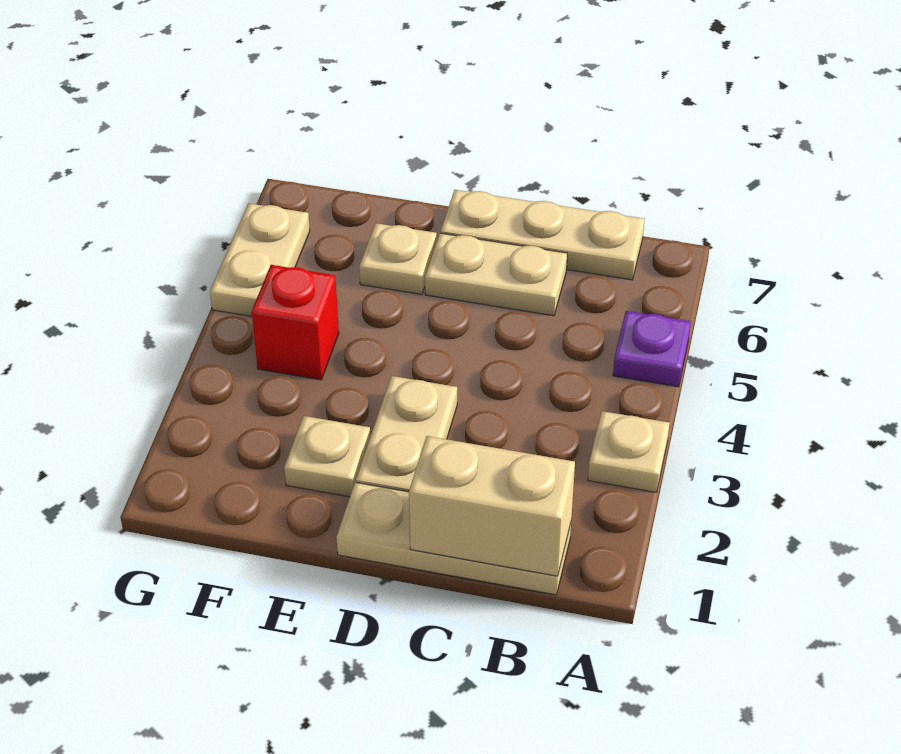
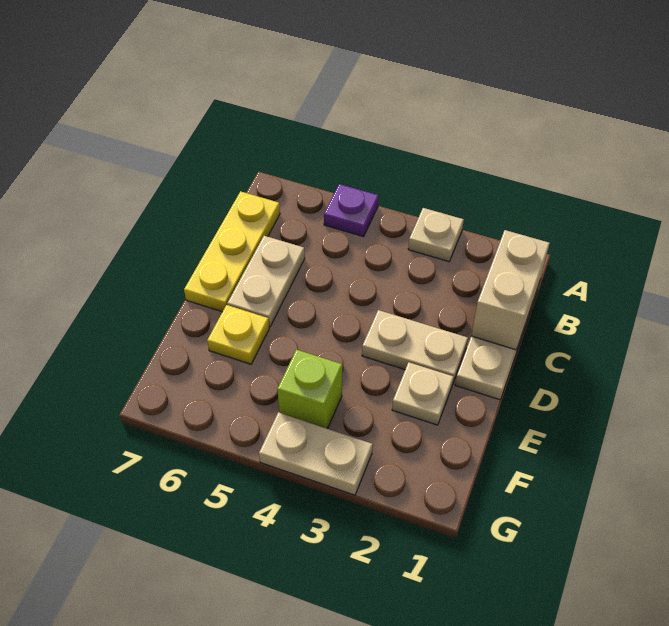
tan plate B7:D7 level 1 -> yellow plate B7:D7 level 1
tan plate E6 level 1 -> yellow plate E6 level 1
red brick F4 level 1 -> lime brick F4 level 1
tan plate G5:G6 level 1 -> tan plate G3:G4 level 1

